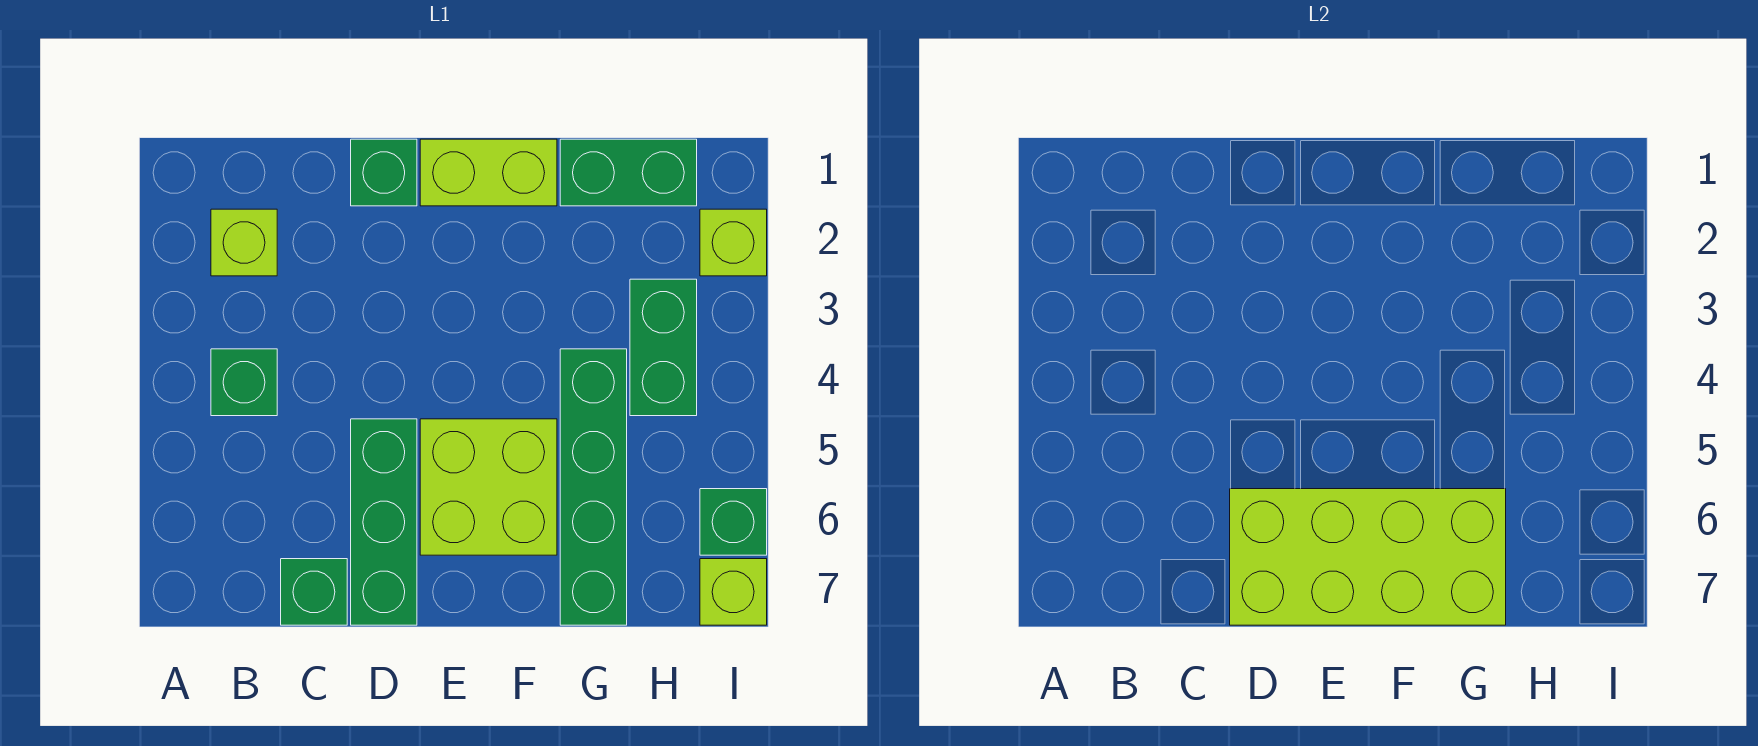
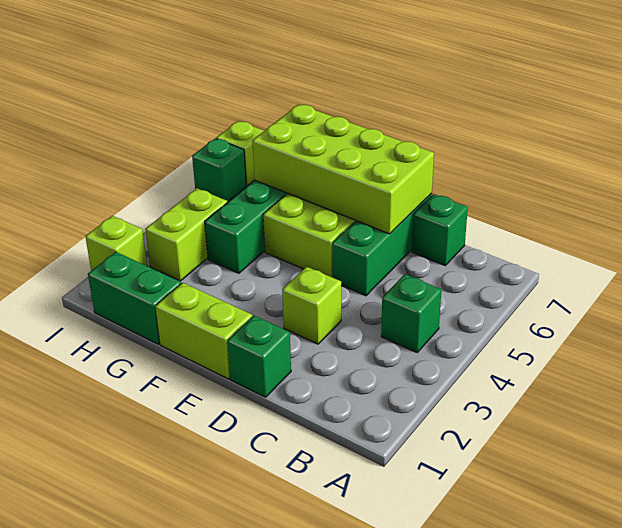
lime brick B2 level 1 -> lime brick D3 level 1
green brick H3:H4 level 1 -> lime brick H3:H4 level 1

